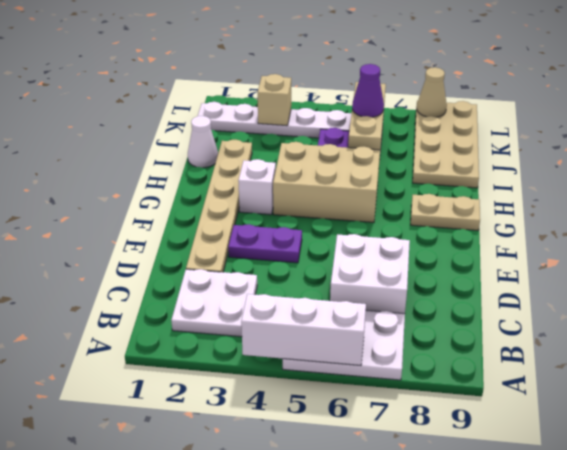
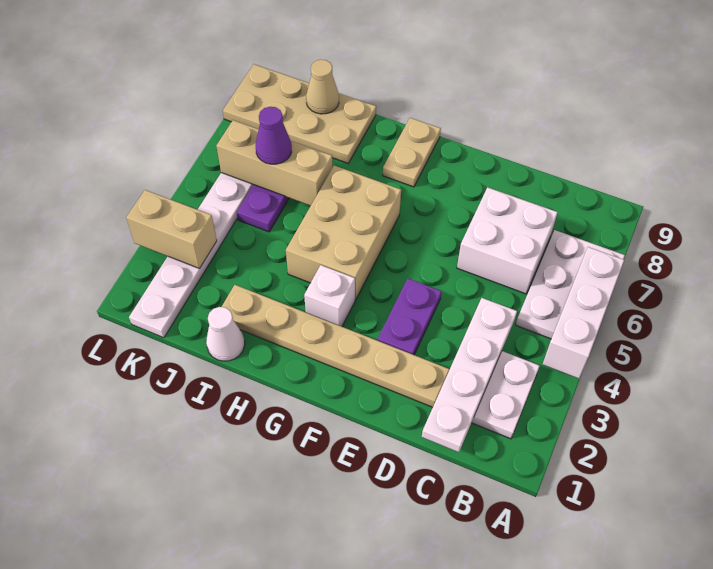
none -> white plate C1:C4 level 2
tan brick K3 level 2 -> tan brick K3:L3 level 2
tan cone L8 level 2 -> tan cone J9 level 2

